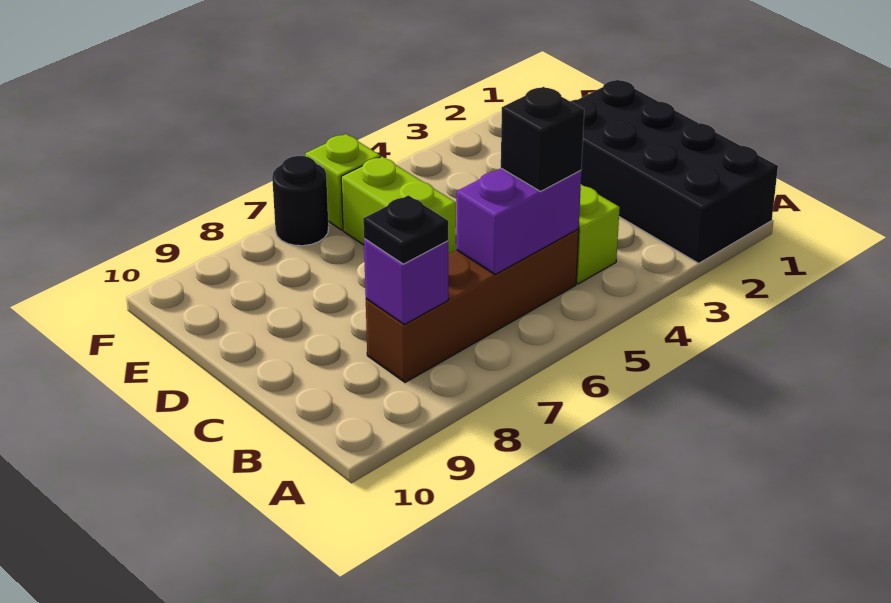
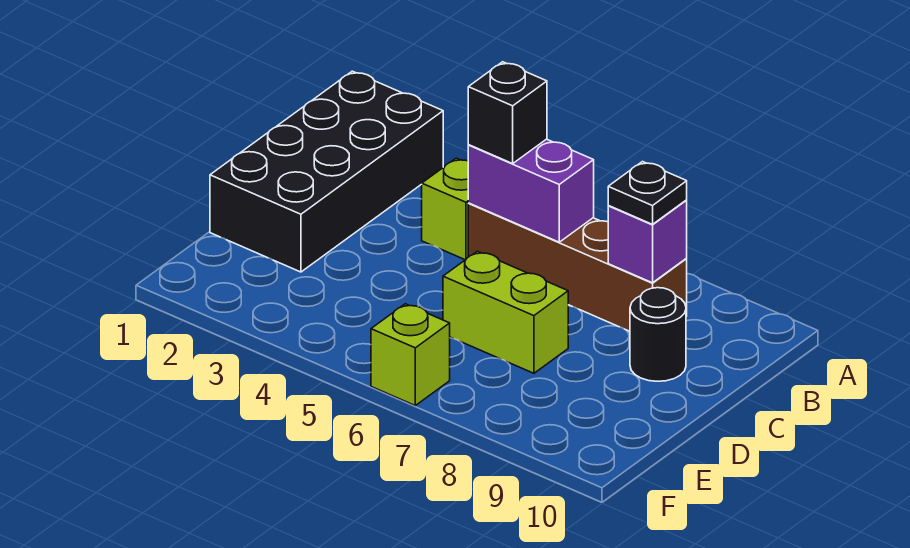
lime brick D6:E6 level 1 -> lime brick D6:D7 level 1
black round brick F7 level 1 -> black round brick C9 level 1

